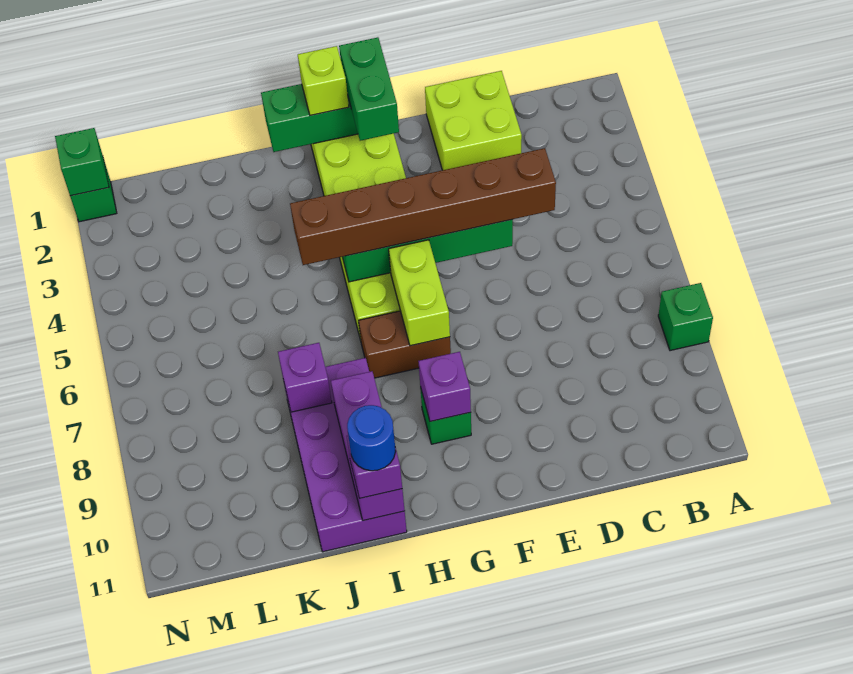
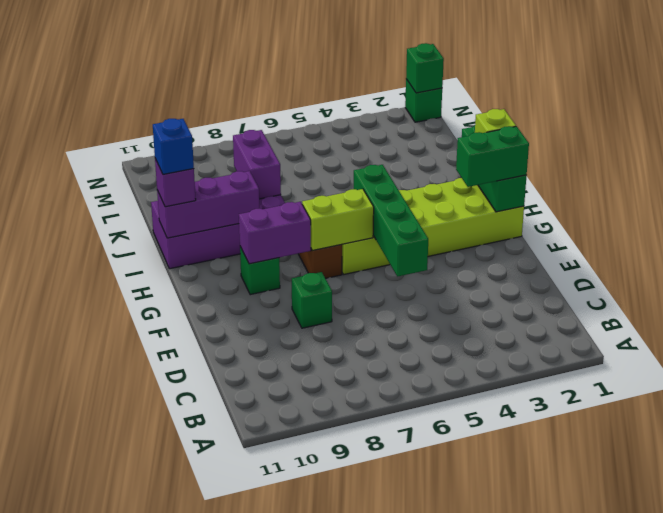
green brick A8 level 1 -> green brick E8 level 1
lime brick D1:E2 level 1 -> none
brown brick D5:I5 level 3 -> none
purple brick G9 level 2 -> purple brick G8:G9 level 2
blue round brick I11 level 4 -> blue brick I11 level 4
purple brick J8 level 2 -> purple brick J8:K8 level 2

